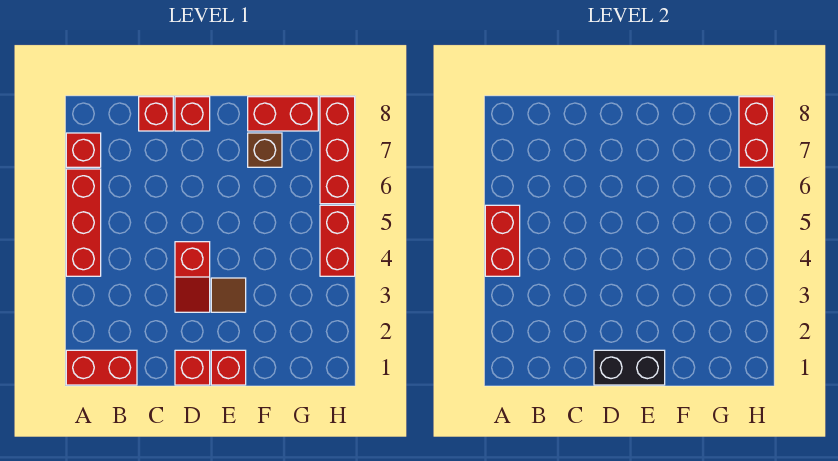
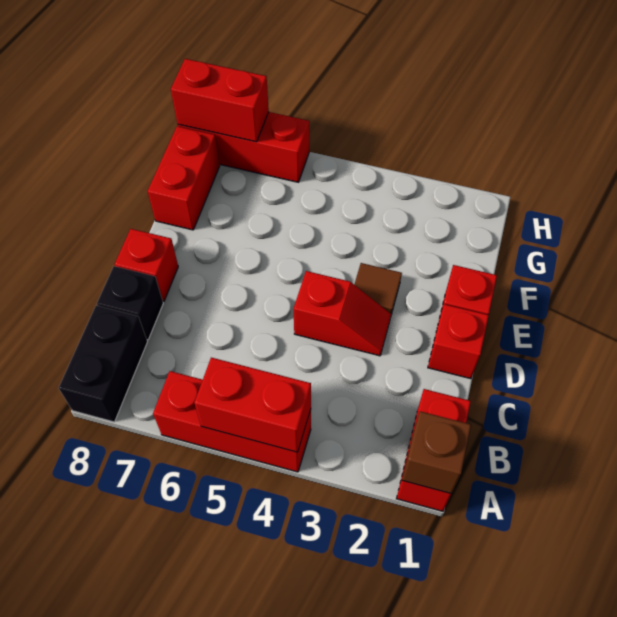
red brick A7 level 1 -> none
red brick C8 level 1 -> black brick C8 level 1
black brick D1:E1 level 2 -> black brick A8:B8 level 1
brown brick F7 level 1 -> brown brick A1 level 2
red brick H4:H5 level 1 -> none

